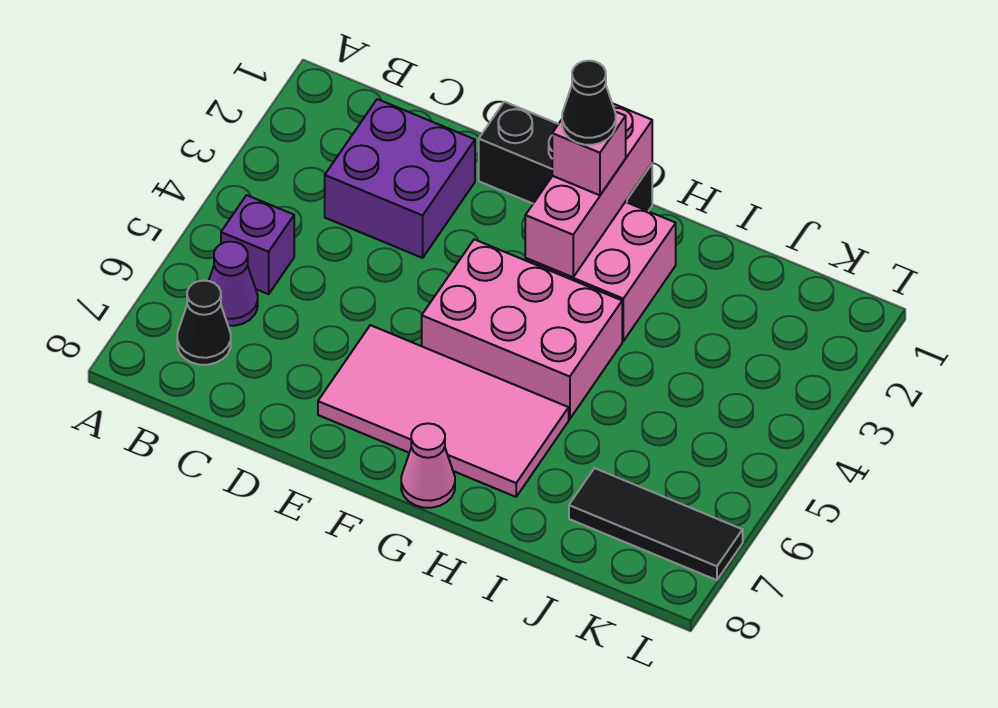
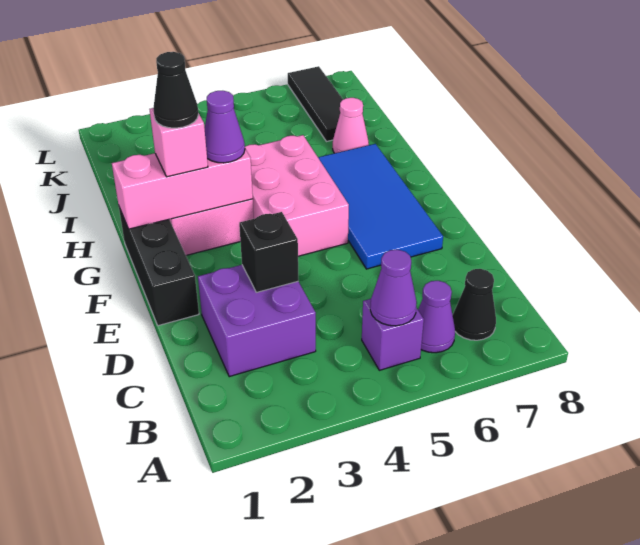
none -> purple cone B5 level 2
none -> black brick D3 level 2
pink tile E6:H7 level 1 -> blue tile E6:H7 level 1
none -> purple cone G3 level 3
pink cone G8 level 1 -> pink cone I7 level 1

